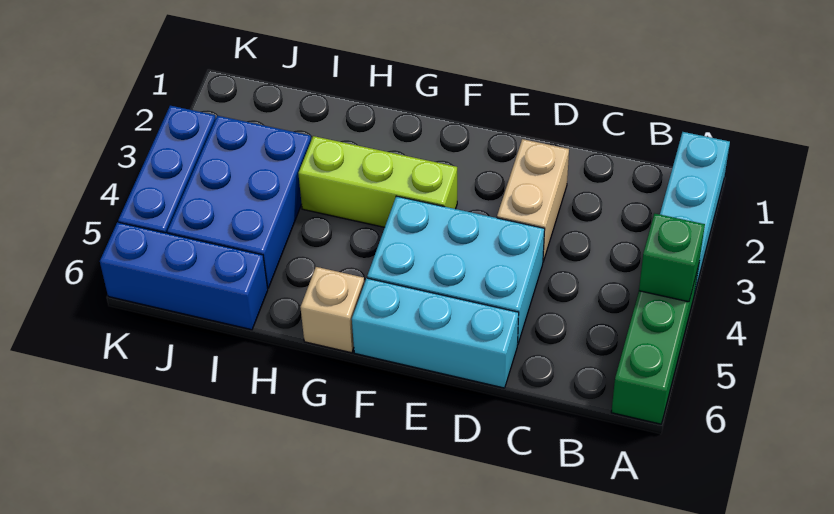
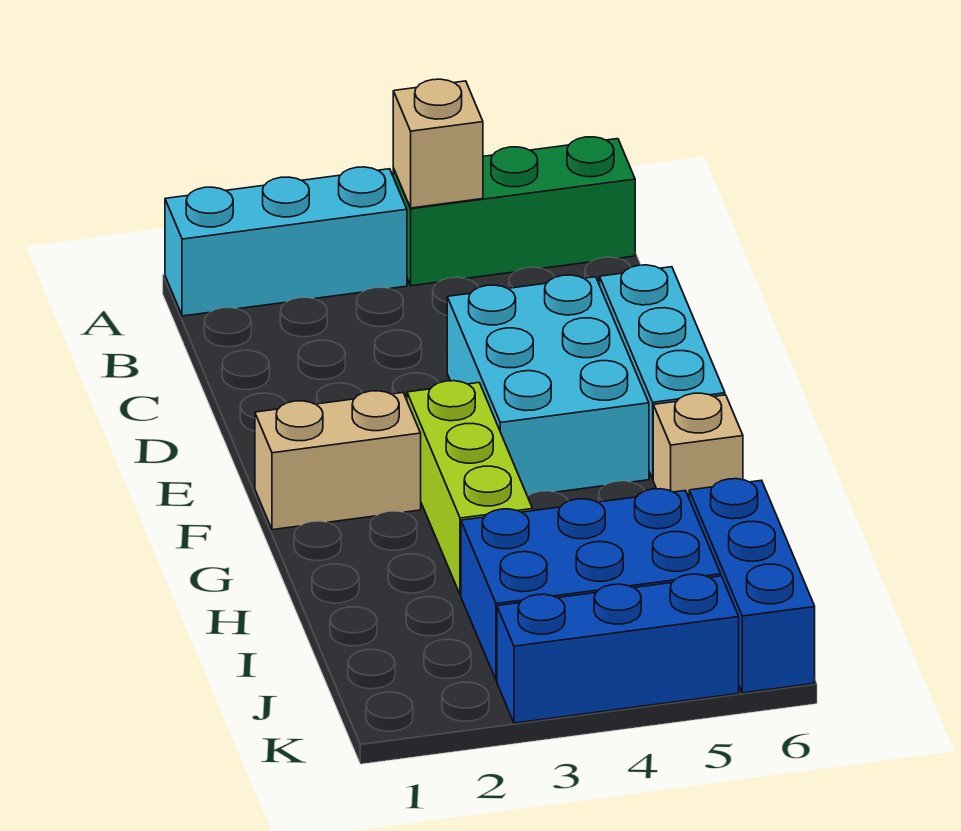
green brick A4 level 2 -> tan brick A4 level 2
tan brick D2:D3 level 1 -> tan brick F1:F2 level 1

